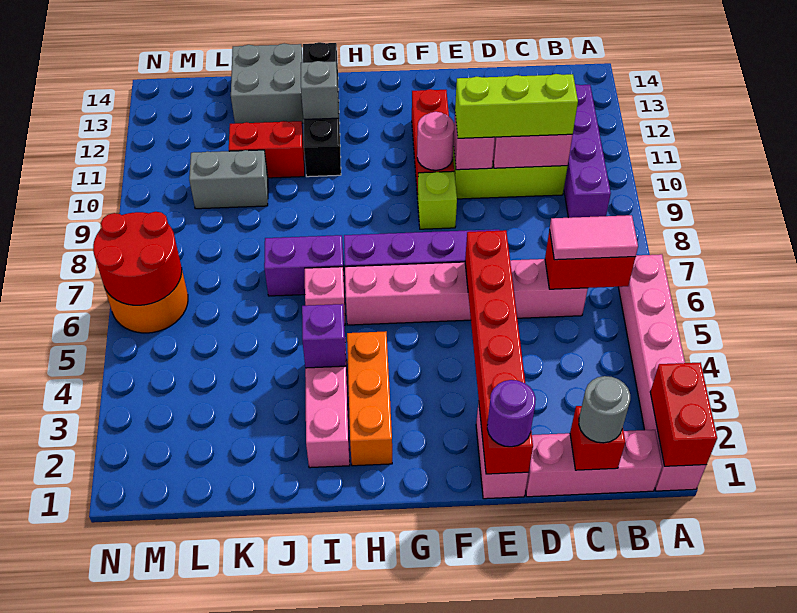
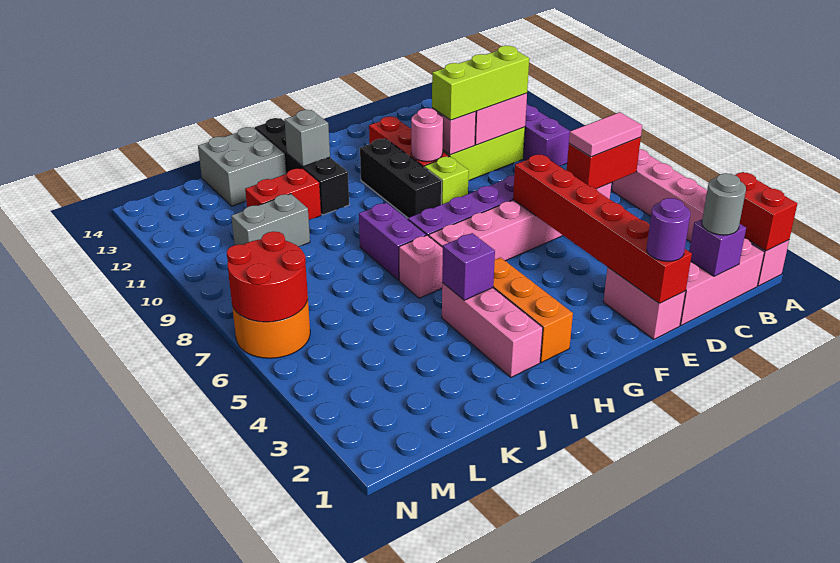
red brick C1 level 2 -> purple brick C1 level 2
none -> black brick G9:G11 level 1
purple brick I7:J7 level 1 -> purple brick I7:I8 level 1

